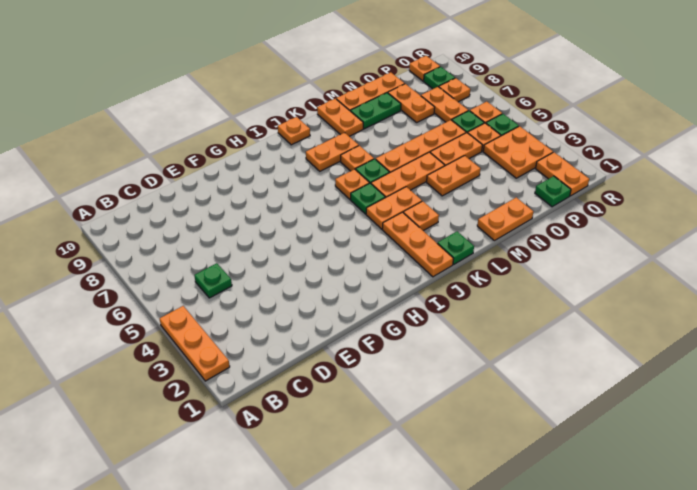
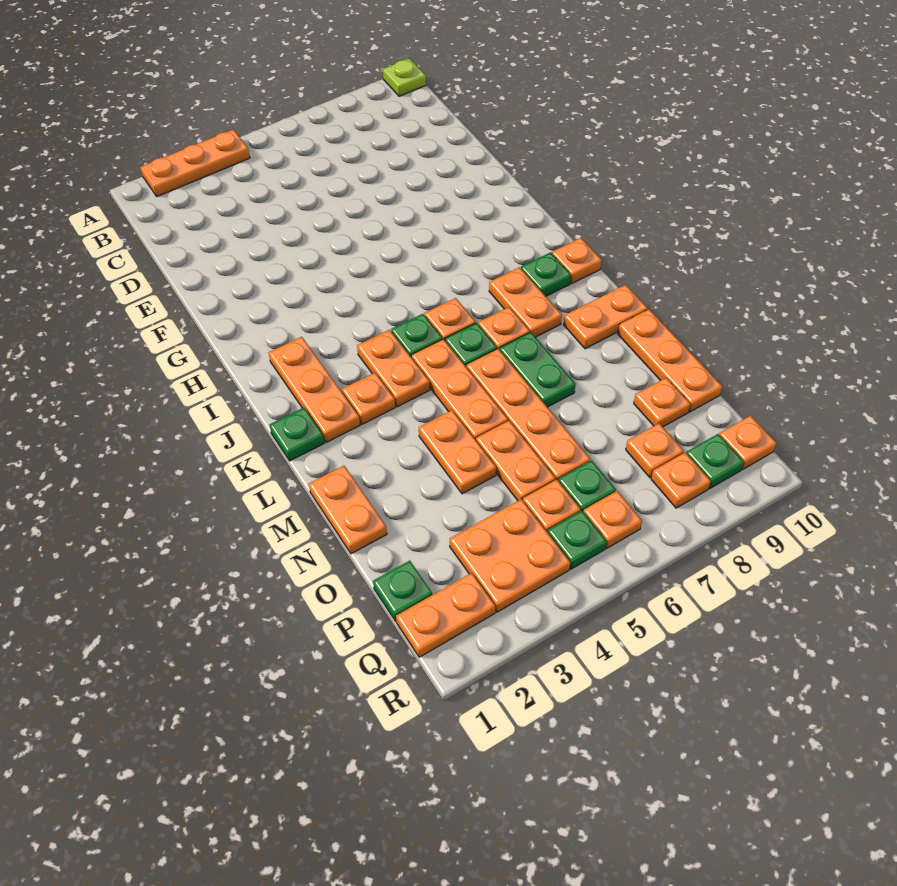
none -> lime plate A10 level 1
green plate C5 level 1 -> green plate J9 level 1
orange plate J1:J3 level 1 -> orange plate I2:K2 level 1
green plate M9:N9 level 1 -> green plate L7:M7 level 1
orange plate O8:O9 level 1 -> orange plate O9 level 1
orange plate P7:P8 level 1 -> orange plate P8 level 1

